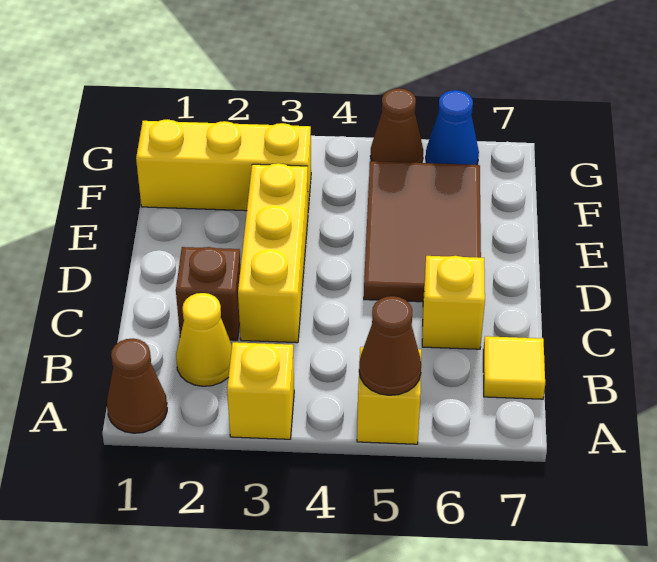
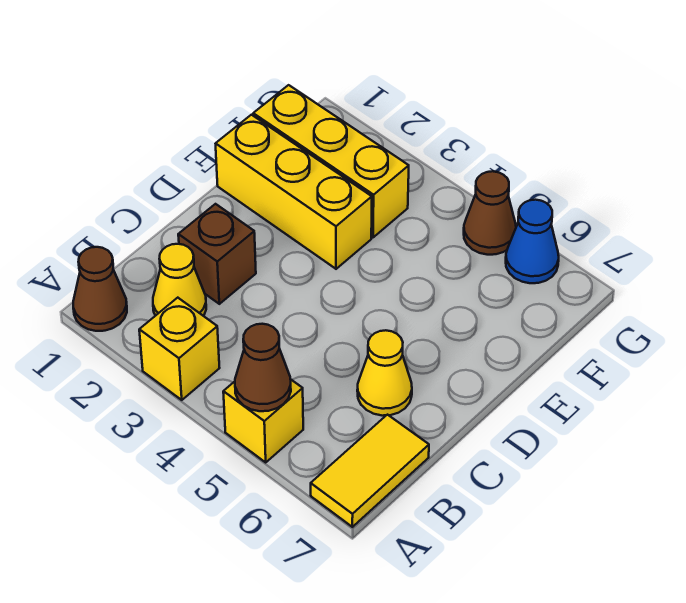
yellow tile B7 level 1 -> yellow tile A7:B7 level 1
yellow brick C3:E3 level 1 -> yellow brick E1:E3 level 1
yellow brick C6 level 1 -> yellow cone C6 level 1
brown tile D5:F6 level 1 -> none

